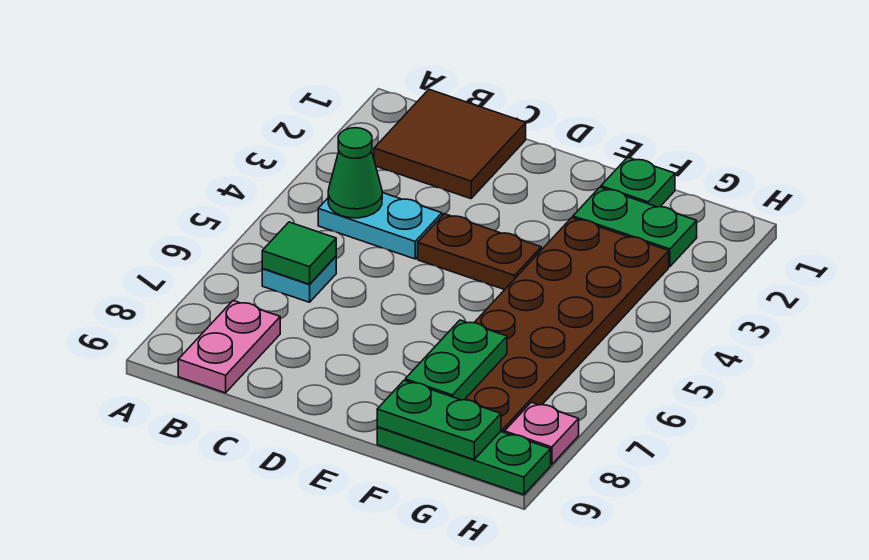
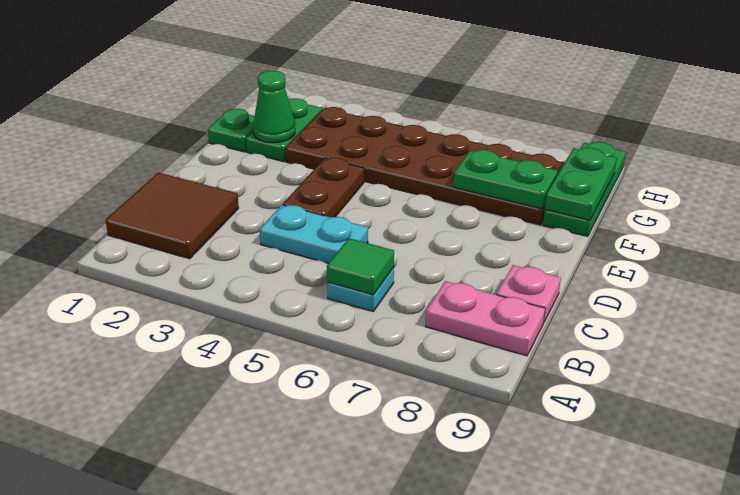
cyan plate B4:C4 level 1 -> cyan plate C4:C5 level 1
green cone B4 level 2 -> green cone F2 level 2
pink plate H8 level 1 -> pink plate C9 level 1

